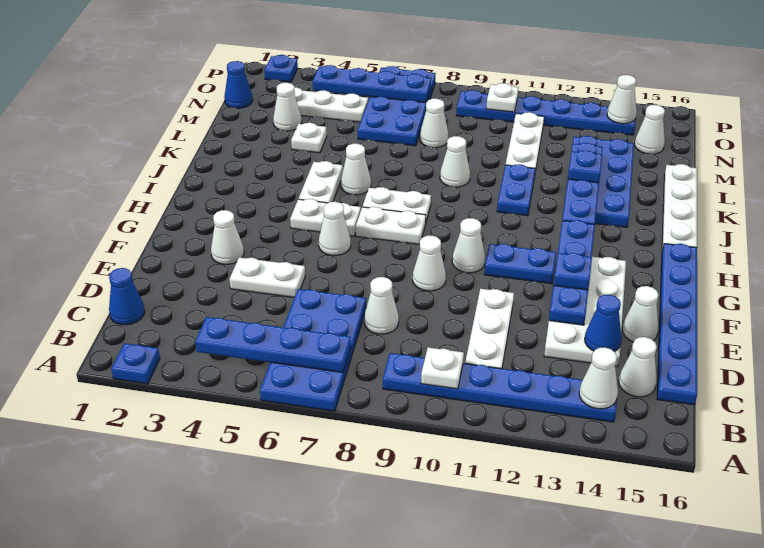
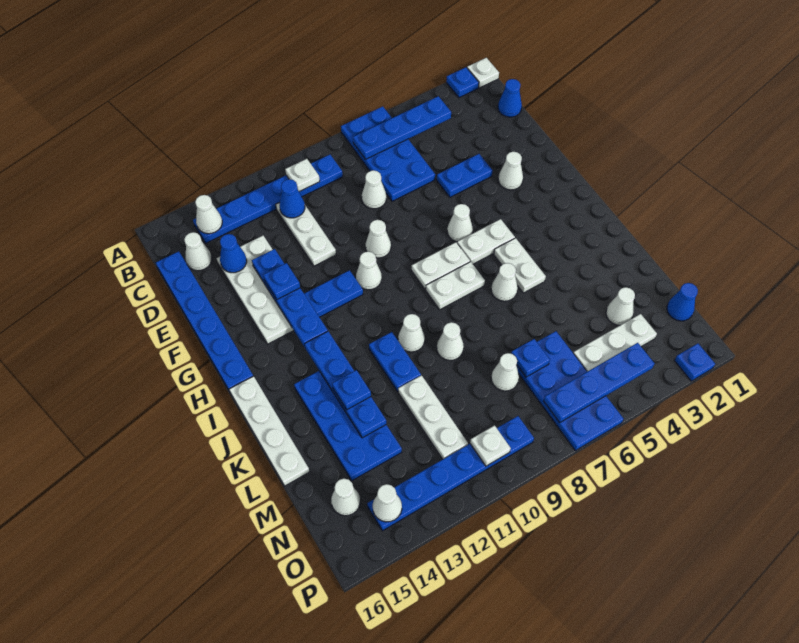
none -> blue cone C11 level 2
white plate E4:E5 level 1 -> blue plate E4:E5 level 1
white cone E15 level 1 -> white cone J10 level 1
white plate L4 level 1 -> white plate A1 level 1
none -> blue plate M7 level 2

